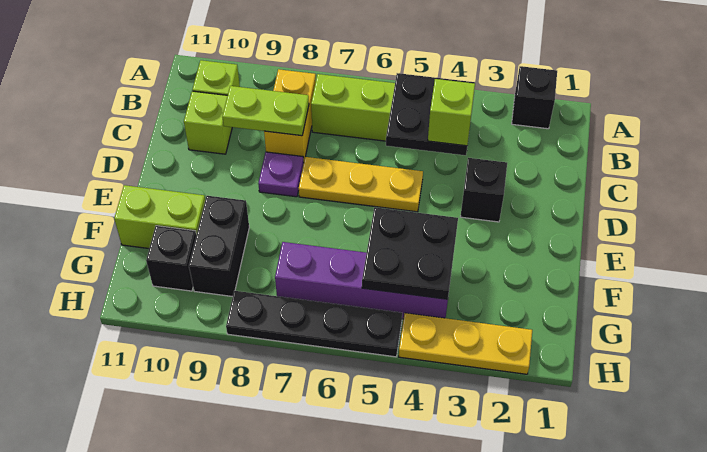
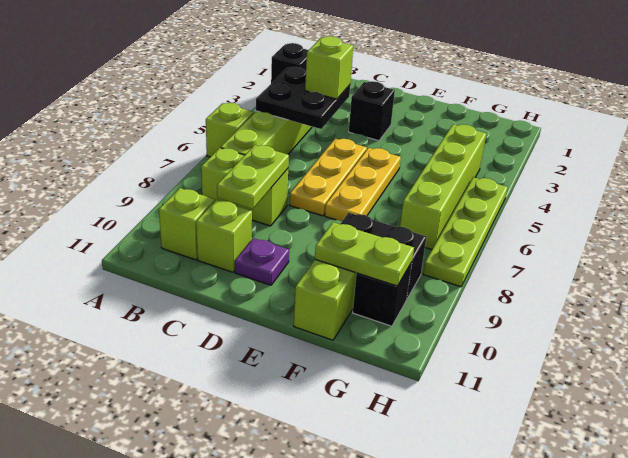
none -> lime brick A6 level 1
yellow brick B8:C8 level 1 -> lime brick B8:C8 level 1
purple plate D8 level 1 -> purple plate D10 level 1
black plate F4:G5 level 2 -> none
none -> lime plate F10:G10 level 2
purple brick G4:G7 level 1 -> lime brick G4:G7 level 1
yellow plate H2:H4 level 1 -> yellow plate E5:E7 level 1
black plate H5:H8 level 1 -> lime plate H5:H8 level 1

